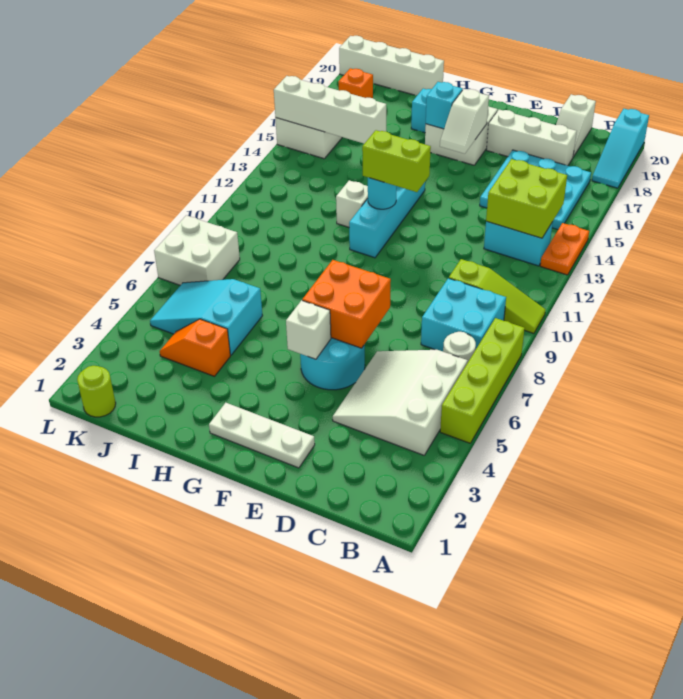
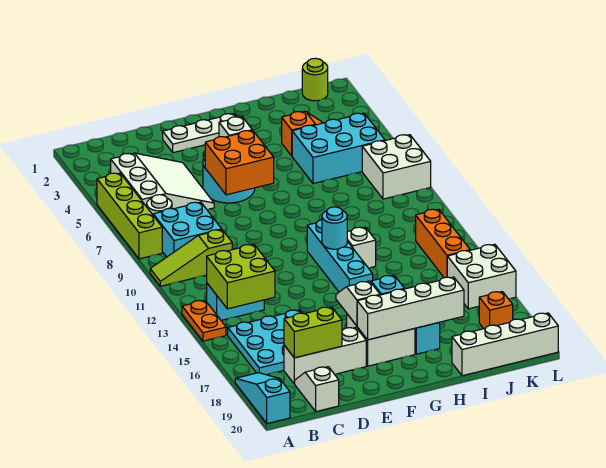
lime brick F12:G12 level 3 -> lime brick C18:D18 level 2
cyan slope I5:K6 level 1 top I -> cyan brick I5:K6 level 1
white brick I15:L15 level 2 -> white brick F18:I18 level 2
none -> orange brick K12:K14 level 1

